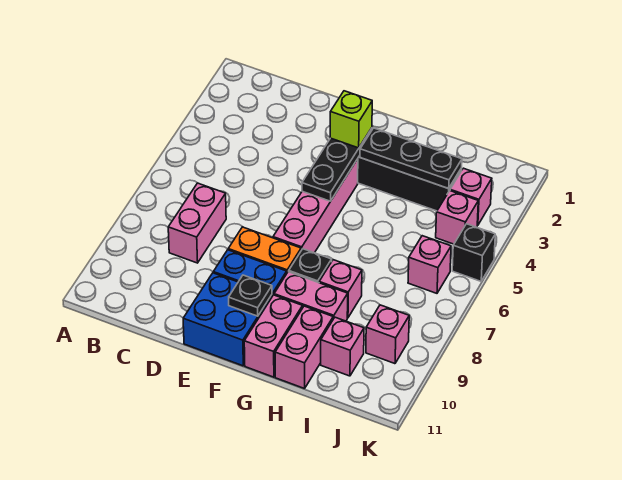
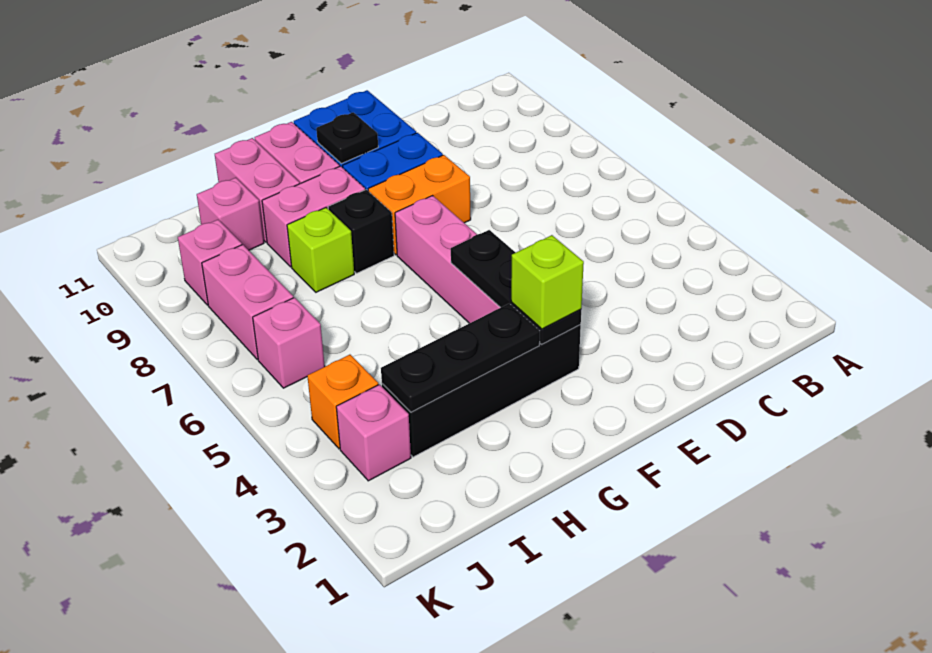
pink brick C7:C8 level 1 -> pink brick J7:J8 level 1
pink brick H8 level 1 -> lime brick H8 level 1
pink brick J4 level 1 -> orange brick J4 level 1
black brick K5 level 1 -> none

